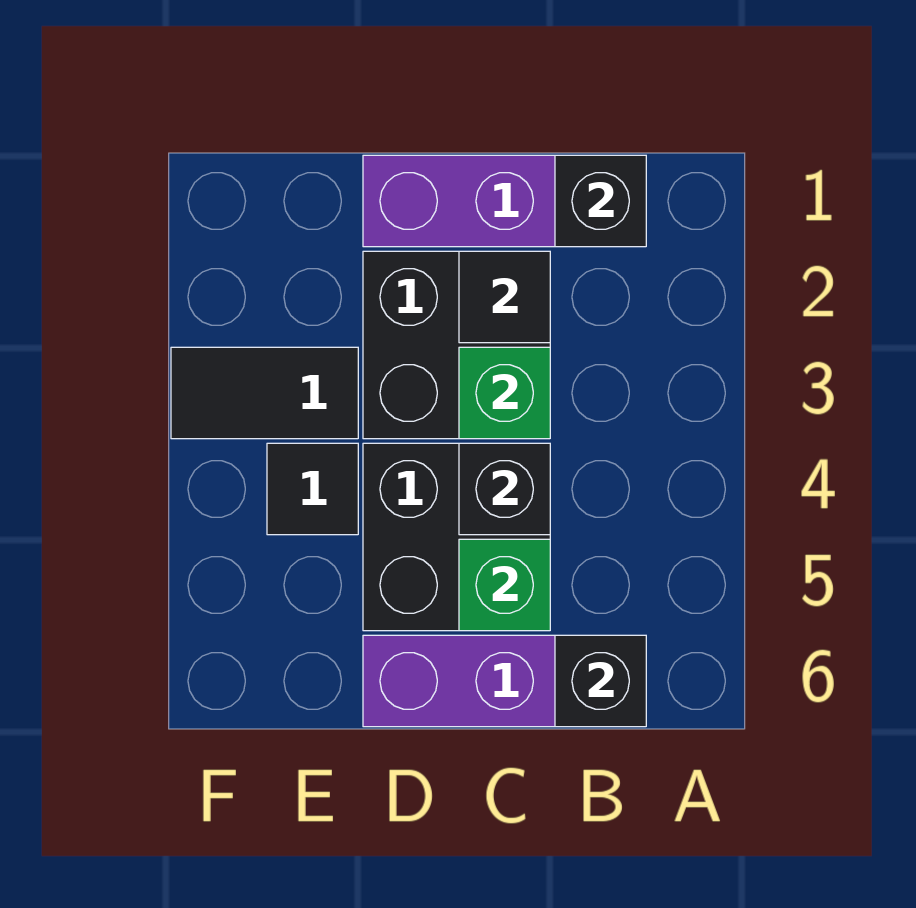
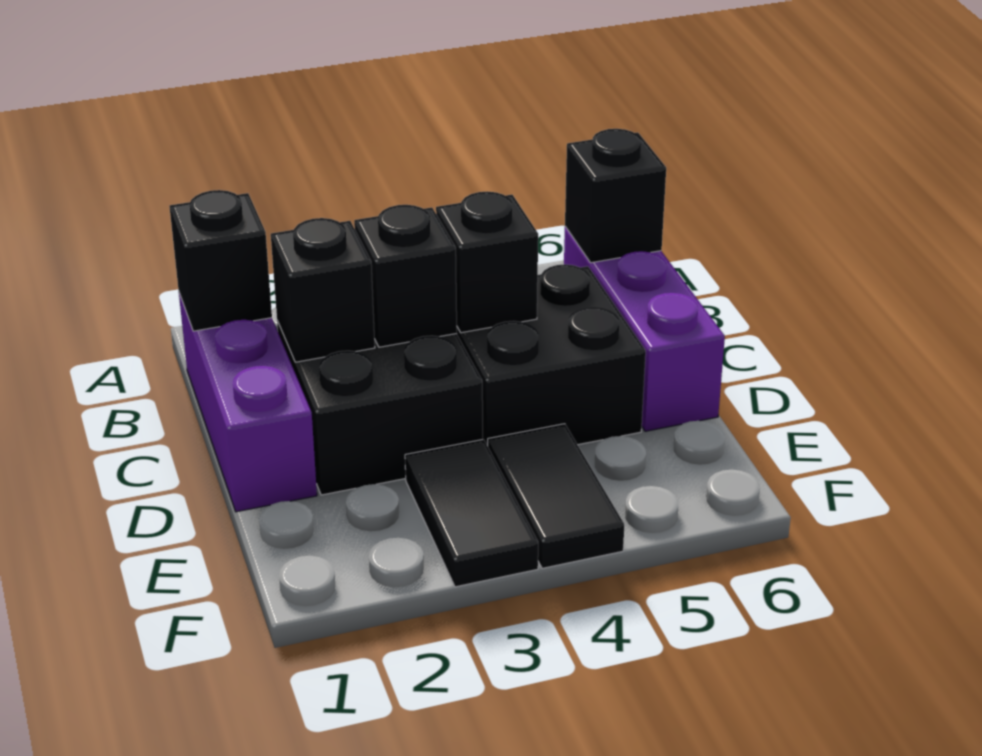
black tile C2 level 2 -> black brick C2 level 2
green brick C3 level 2 -> black brick C3 level 2
green brick C5 level 2 -> none
black tile E4 level 1 -> black tile E4:F4 level 1

